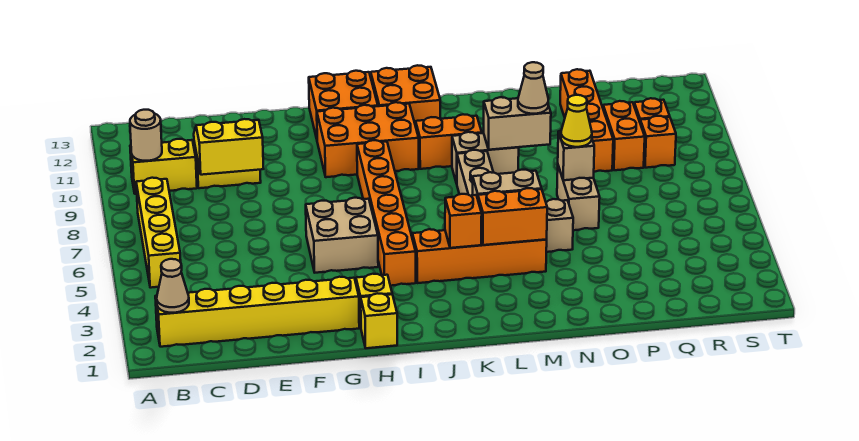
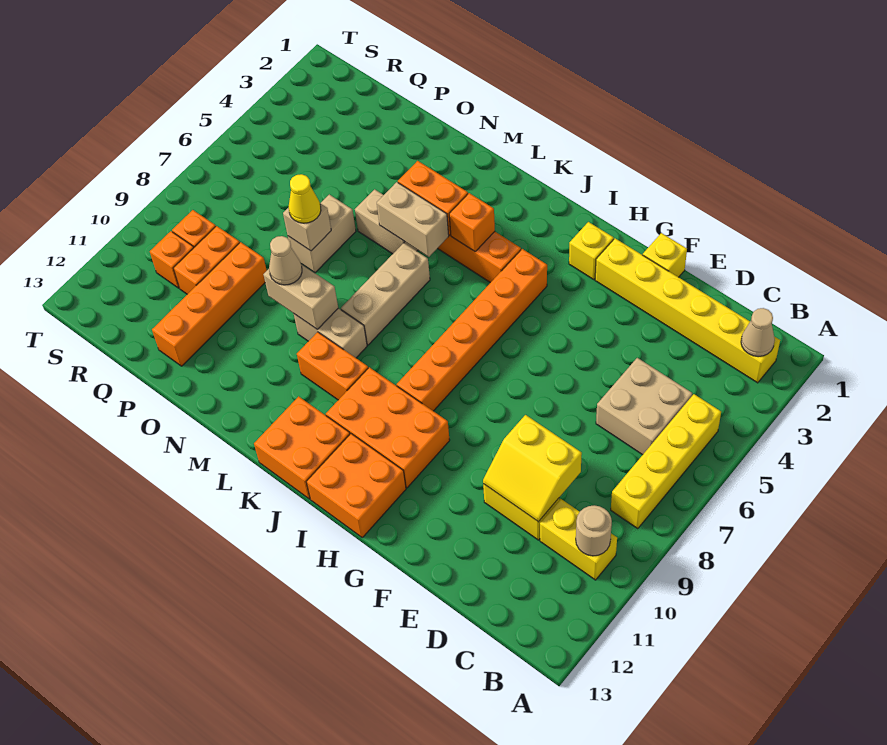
tan brick G5:H6 level 1 -> tan brick C5:D6 level 1
yellow brick H1 level 1 -> yellow brick F1 level 1

